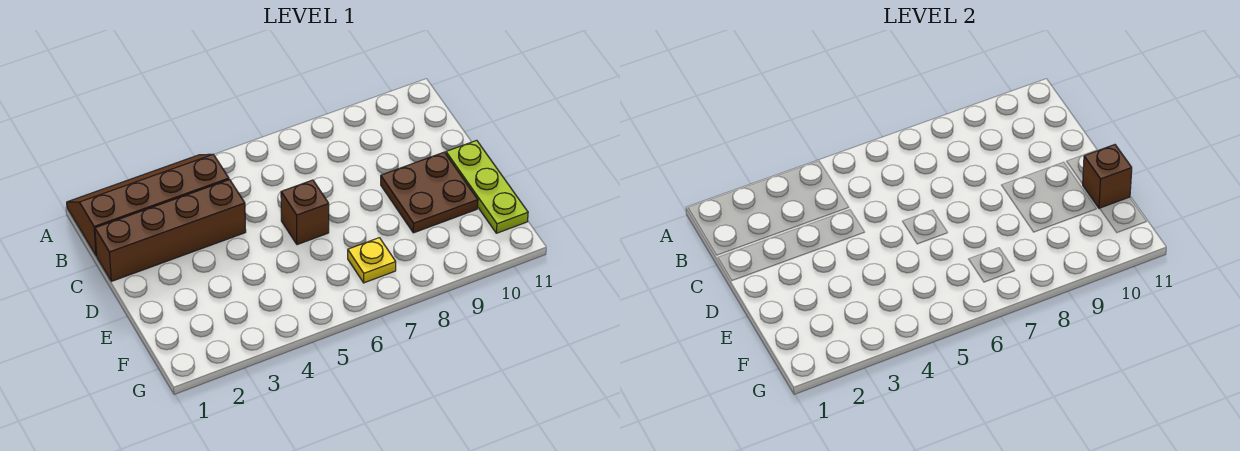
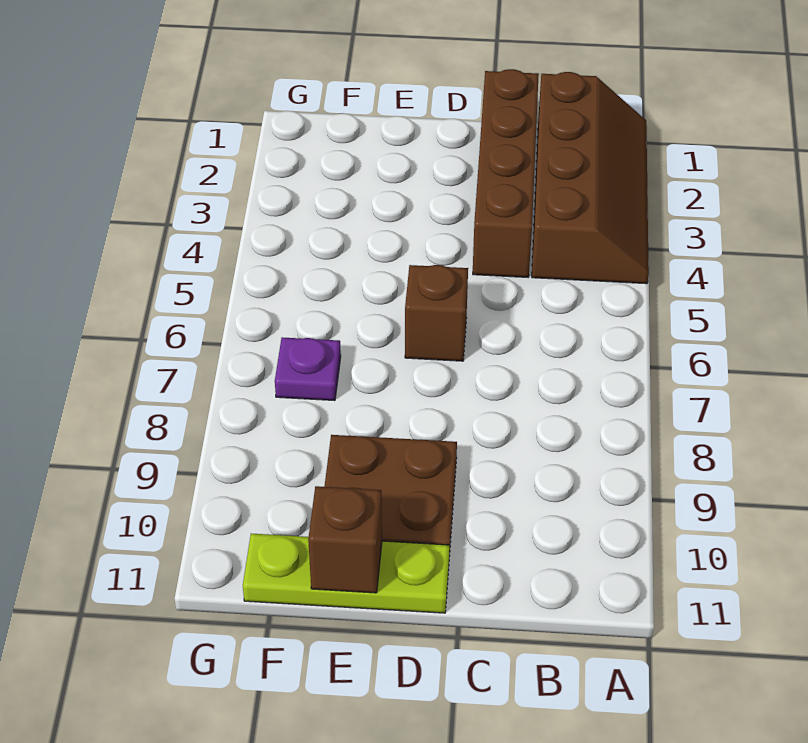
yellow plate F7 level 1 -> purple plate F7 level 1

